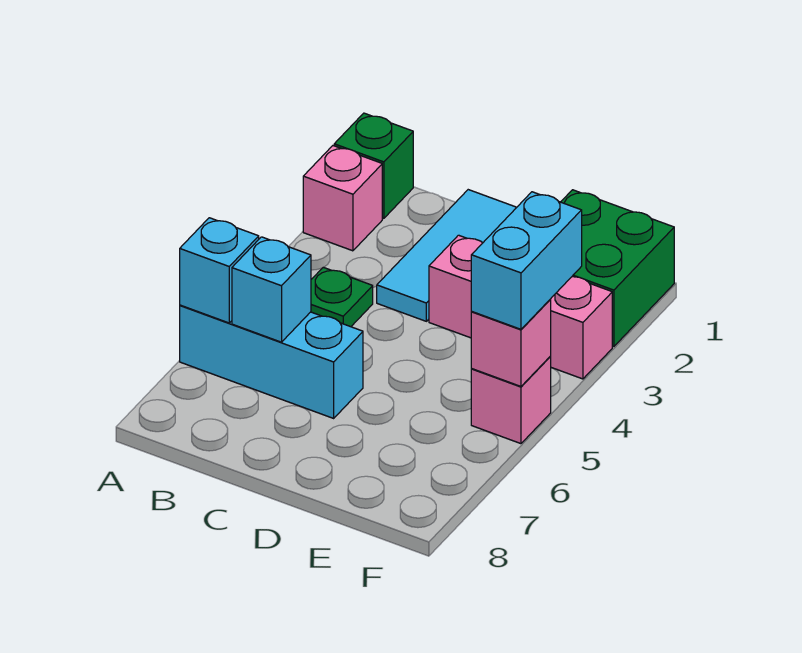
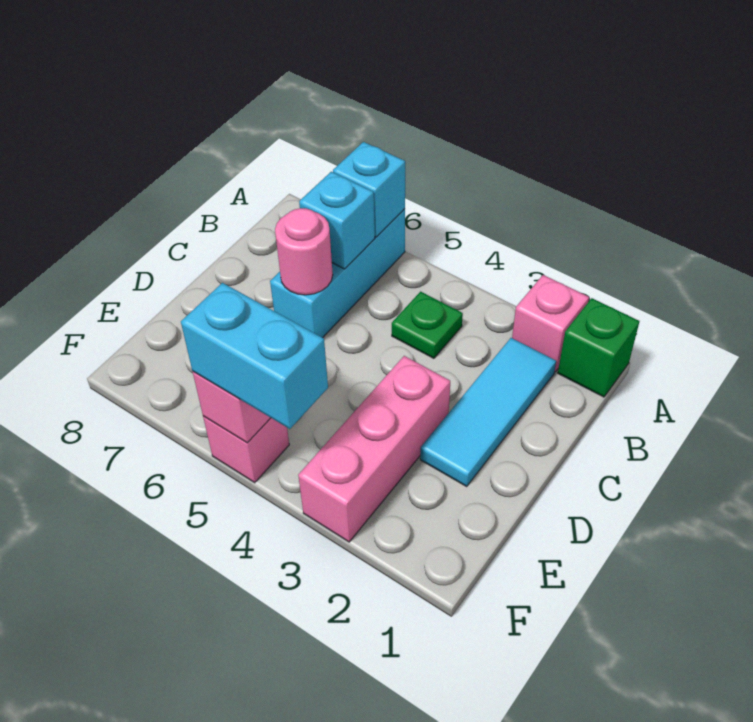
cyan tile C1:C3 level 1 -> cyan tile B2:D2 level 1
none -> pink round brick C6 level 2
green brick E1:F2 level 1 -> none

